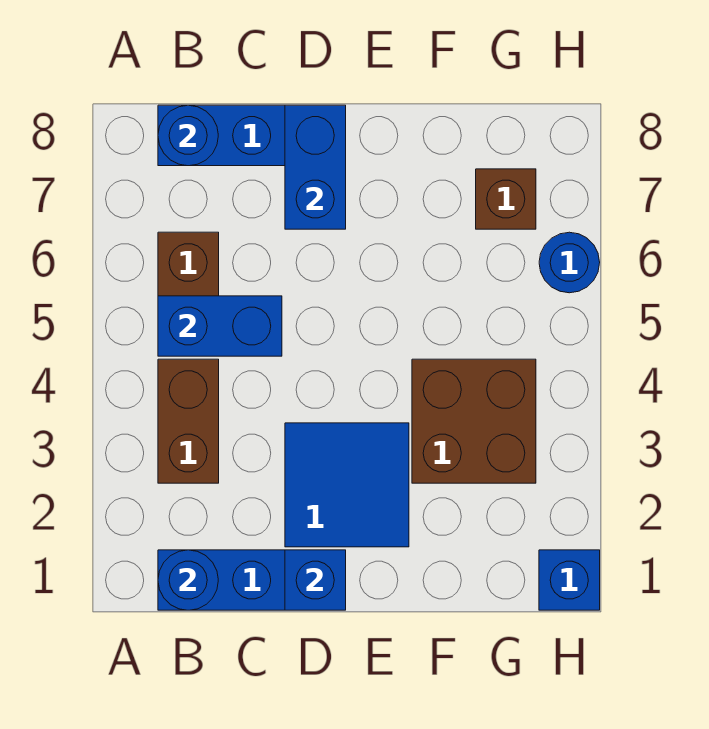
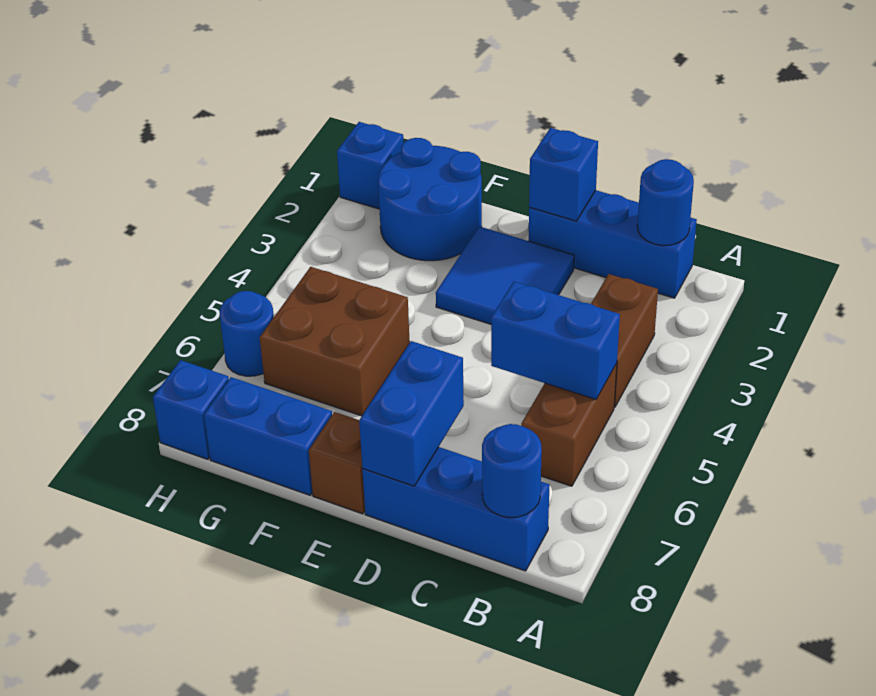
none -> blue round brick F1:G2 level 1
brown brick F3:G4 level 1 -> brown brick F5:G6 level 1
none -> blue brick F8:G8 level 1
brown brick G7 level 1 -> brown brick E8 level 1
none -> blue brick H8 level 1

